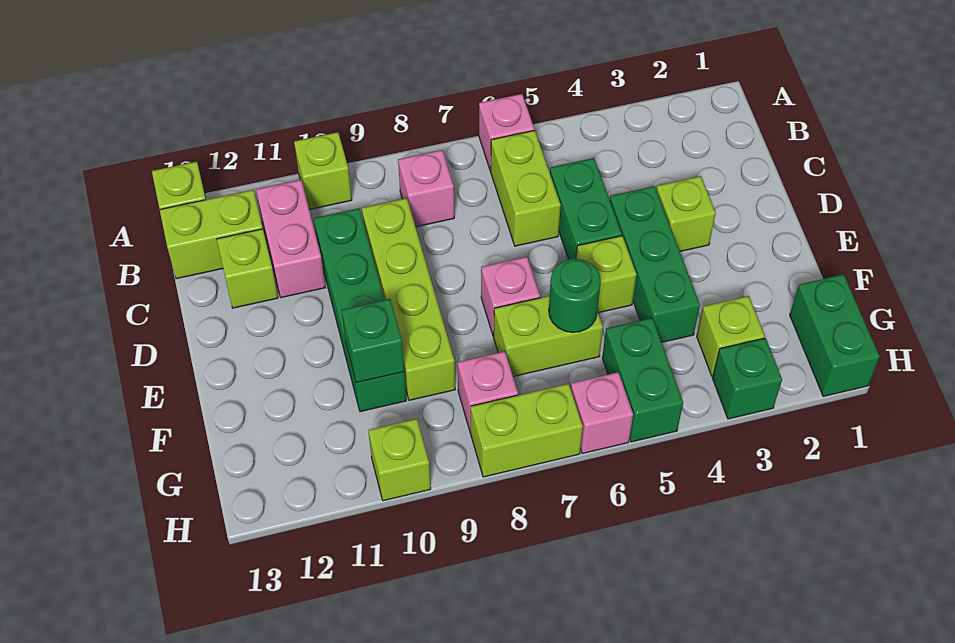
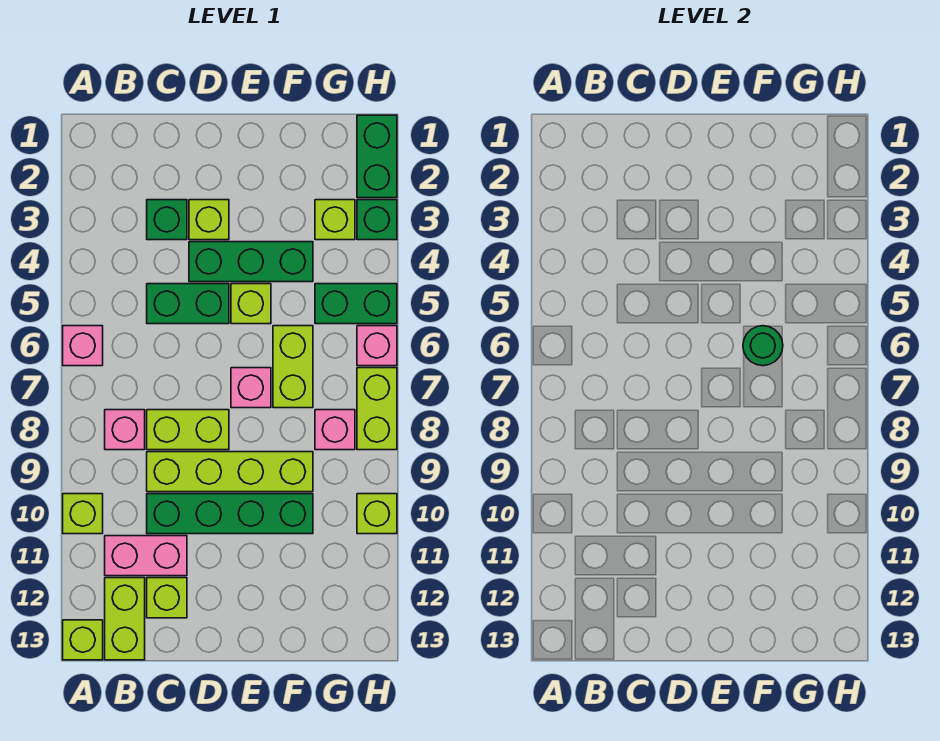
lime brick B6:C6 level 1 -> lime brick C8:D8 level 1
green brick F10 level 2 -> green brick C3 level 1
green brick G1:H1 level 1 -> green brick H1:H2 level 1

